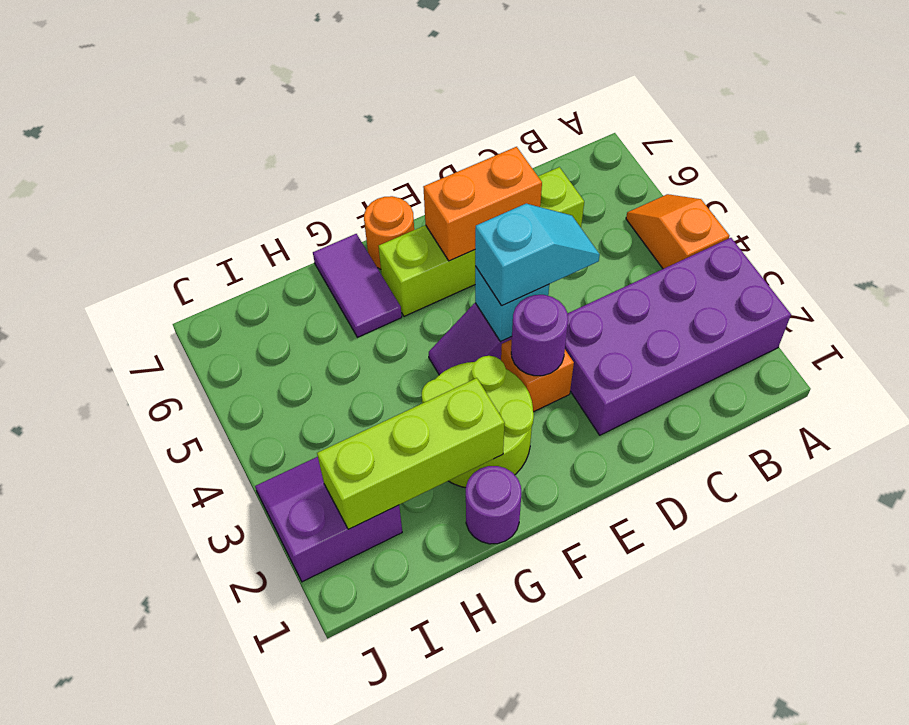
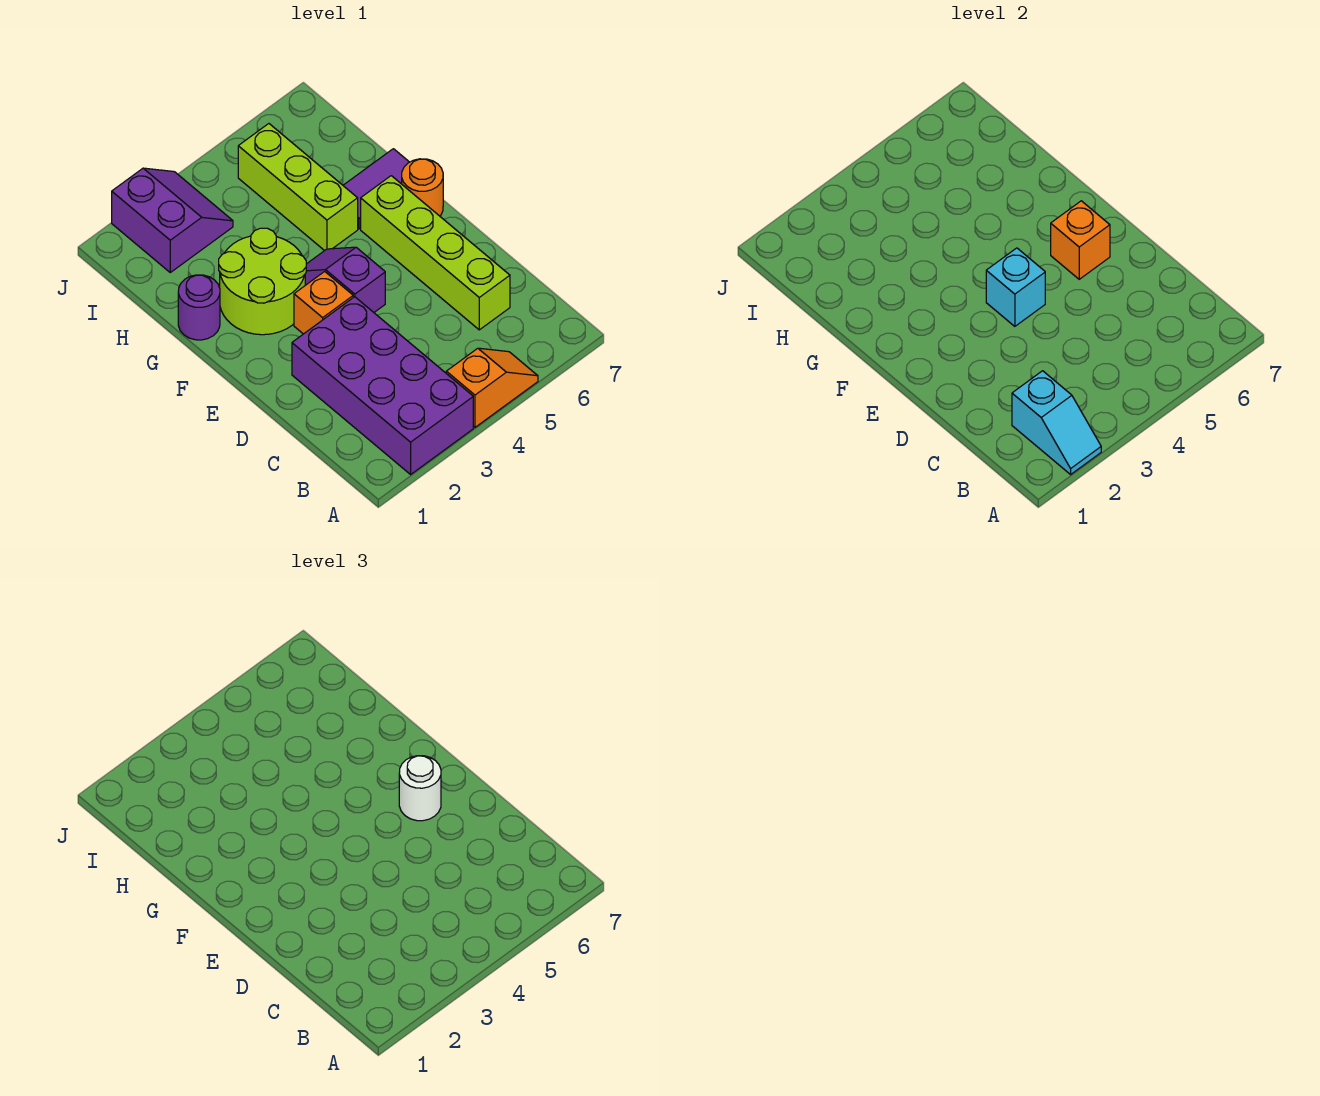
cyan slope D4:E4 level 3 top E -> cyan slope A2:B2 level 2 top B
orange brick D6:E6 level 2 -> orange brick E6 level 2
purple round brick E3 level 2 -> none
none -> white round brick E6 level 3
lime brick G2:I2 level 2 -> lime brick G5:I5 level 1

